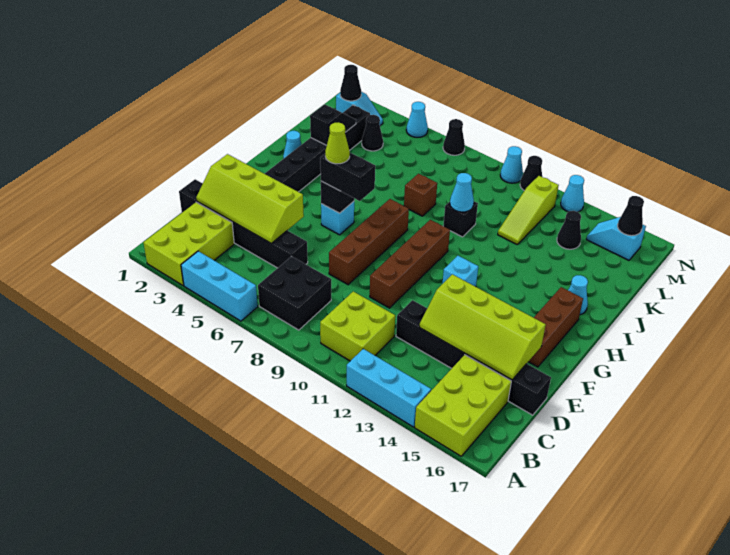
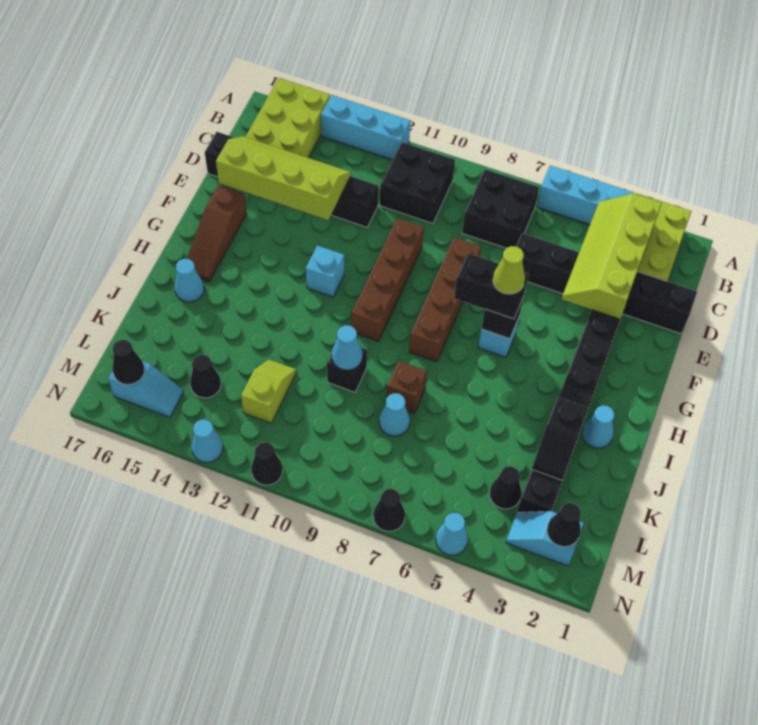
lime brick B10:C11 level 1 -> black brick B10:C11 level 1
lime slope D2:E5 level 2 top E -> lime slope B3:E4 level 2 top 3
brown brick F16:H16 level 1 -> brown slope F16:H16 level 1 top F
lime slope K12:M12 level 1 top M -> lime slope K12:L12 level 1 top L
cyan cone N10 level 1 -> cyan cone K8 level 1

